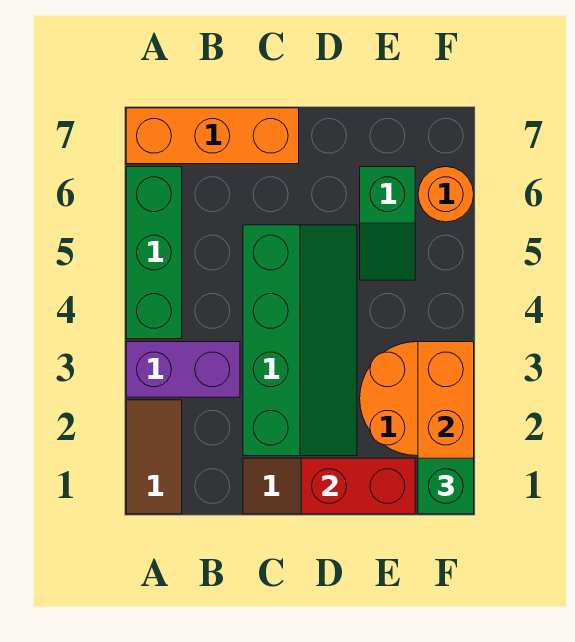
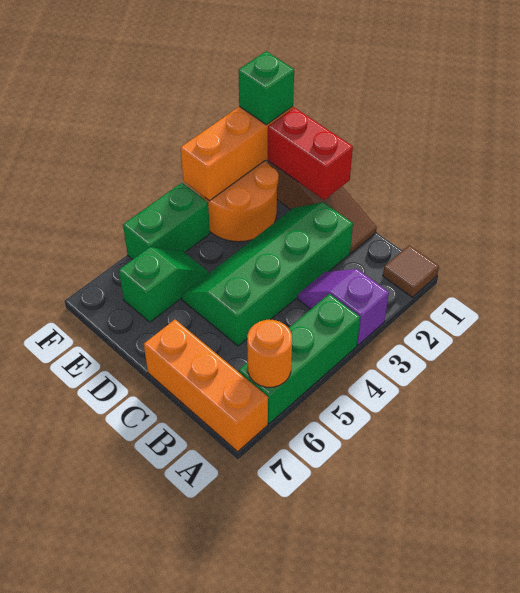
brown tile A1:A2 level 1 -> brown tile A1 level 1
purple brick A3:B3 level 1 -> purple slope A3:B3 level 1 top A
none -> green brick F4:F5 level 1
orange round brick F6 level 1 -> orange round brick A6 level 2

